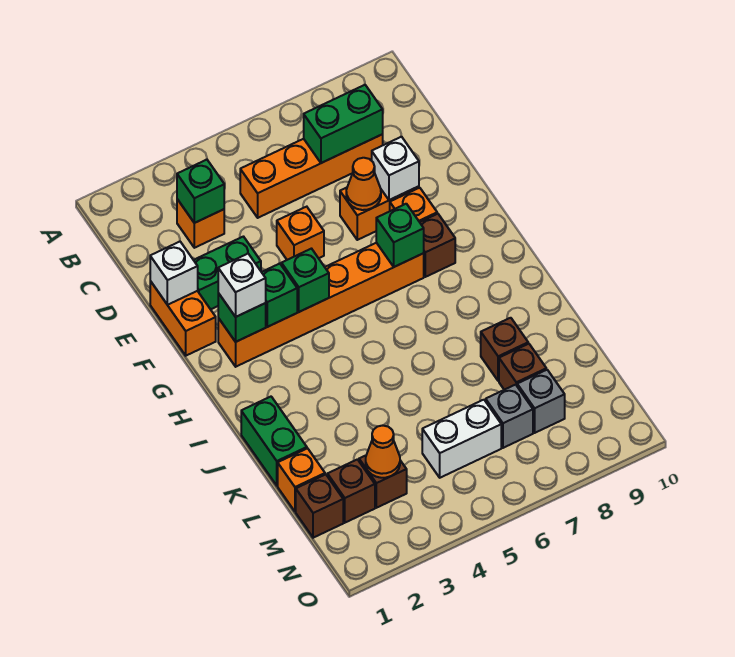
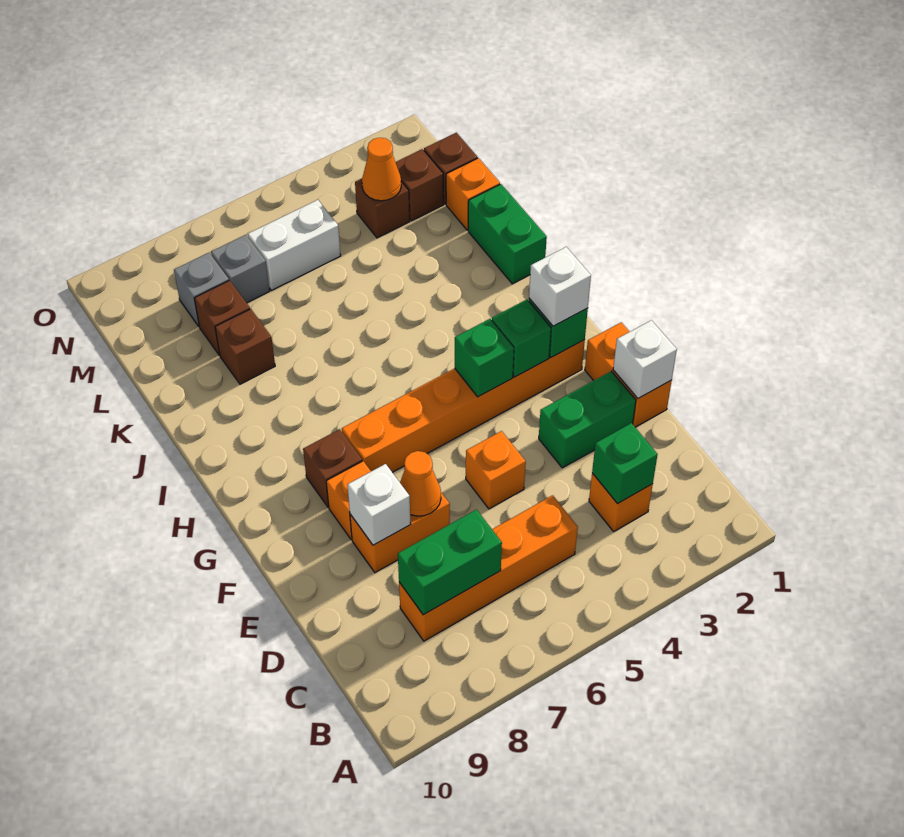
green brick G7 level 2 -> none

